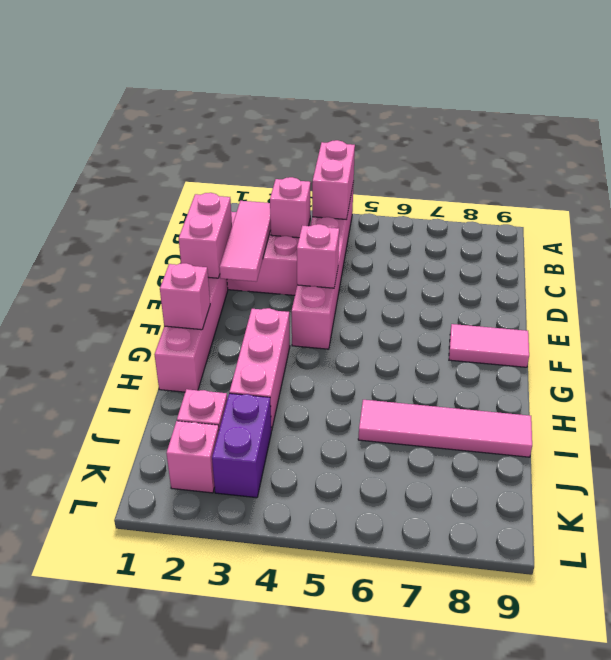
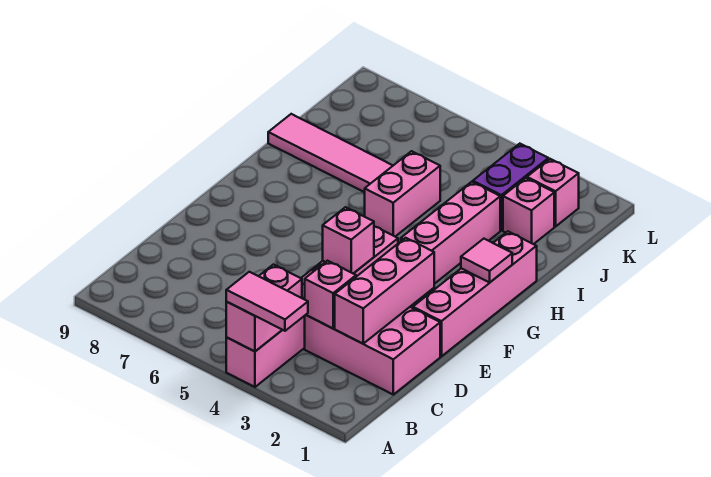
pink tile C2:E2 level 2 -> pink brick C2:E2 level 2
pink brick D1:E1 level 2 -> pink brick H5:I5 level 1
pink tile F8:F9 level 1 -> pink tile A3:A4 level 3
pink brick G1 level 2 -> pink tile G1 level 2

